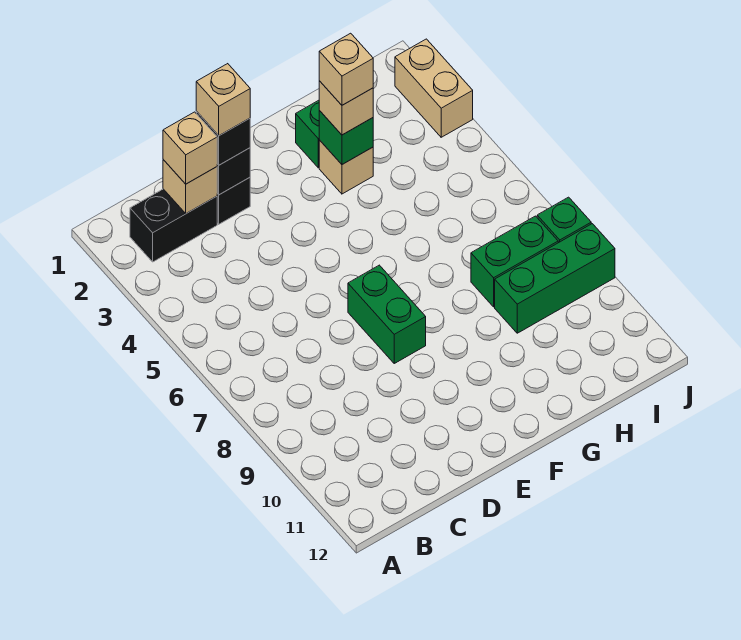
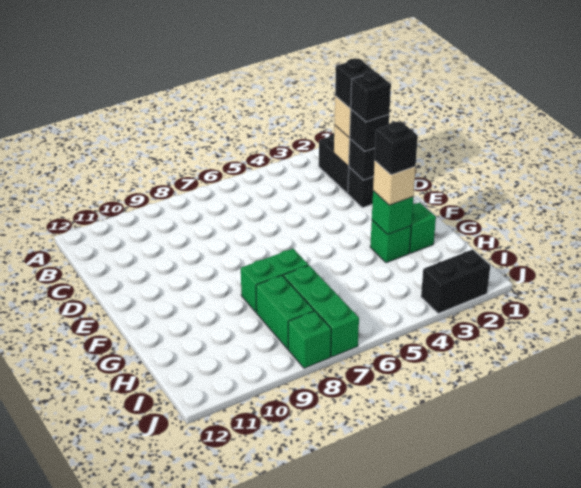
none -> black brick C2 level 4
tan brick D2 level 4 -> black brick D2 level 4
green brick E7:E8 level 1 -> green brick G7:G8 level 1
tan brick G3 level 1 -> green brick G3 level 1
tan brick G3 level 4 -> black brick G3 level 4
green brick H9:J9 level 1 -> green brick H7:J7 level 1
tan brick J2:J3 level 1 -> black brick J2:J3 level 1

